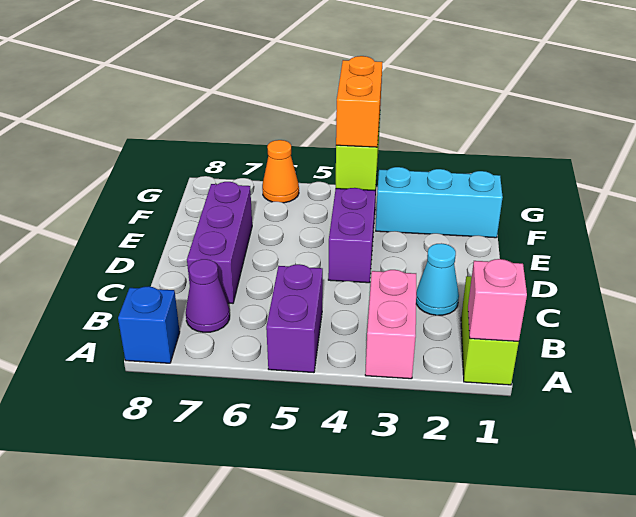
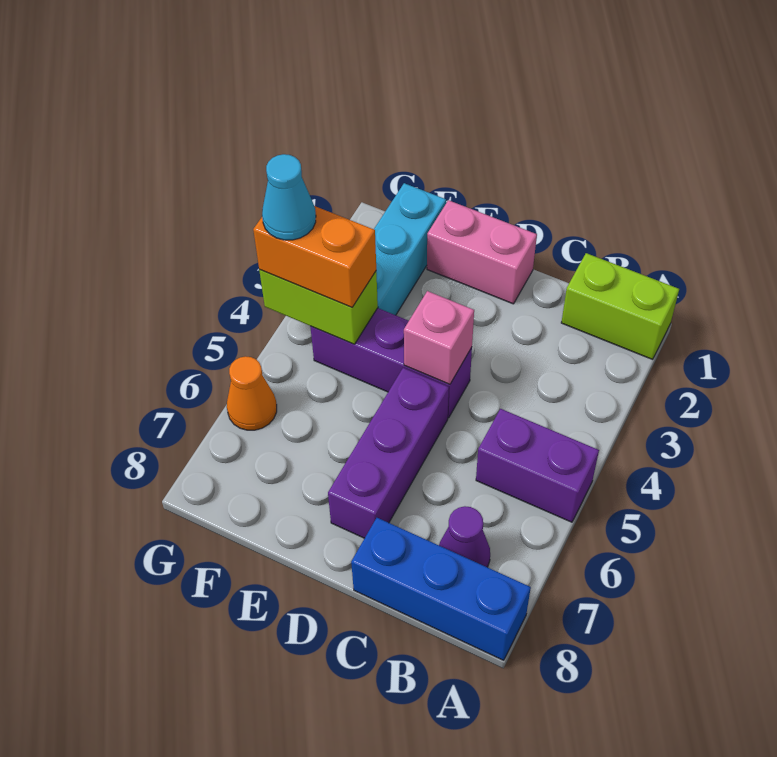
pink brick A1 level 2 -> pink brick D4 level 2
pink brick A3:B3 level 1 -> pink brick D1:E1 level 1
blue brick A8 level 1 -> blue brick A8:C8 level 1
cyan cone C2 level 1 -> cyan cone G4 level 4
purple brick C7:E7 level 1 -> purple brick D5:D7 level 1

